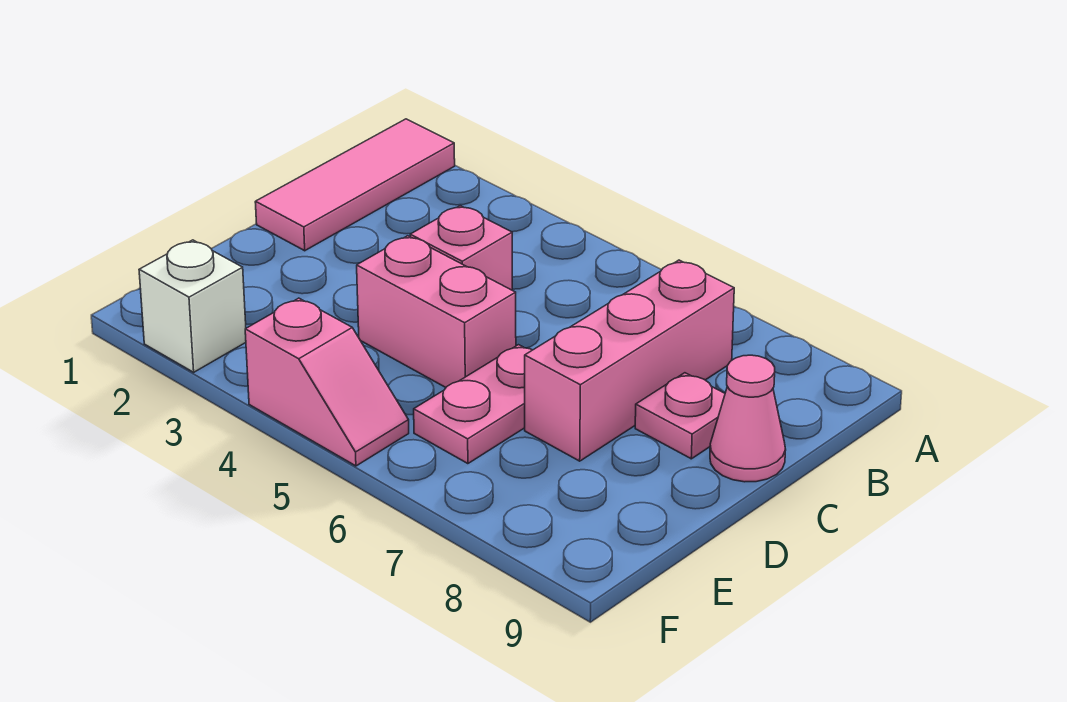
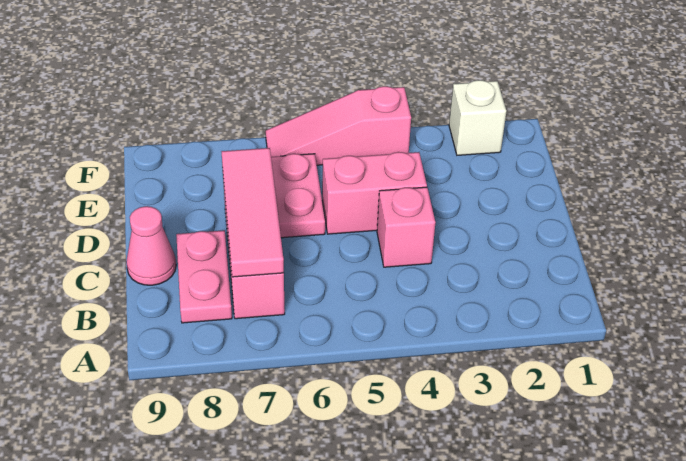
pink tile A1:C1 level 1 -> pink tile B7:D7 level 2
pink plate C8 level 1 -> pink plate B8:C8 level 1
pink slope F4:F5 level 1 top 4 -> pink slope F4:F6 level 1 top 4

